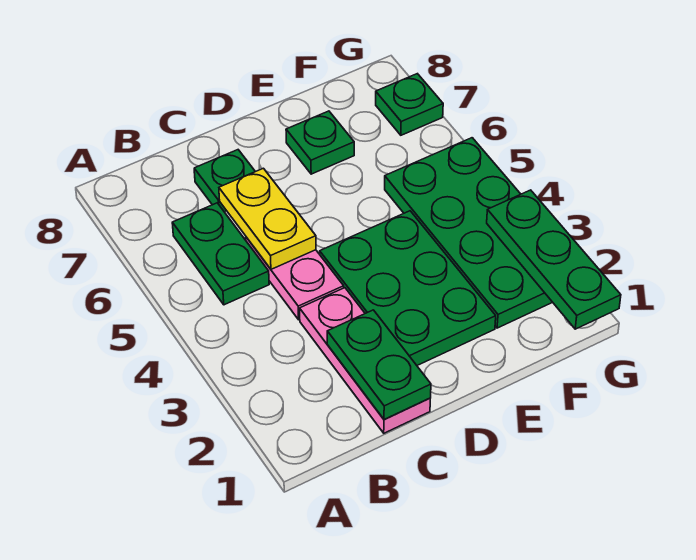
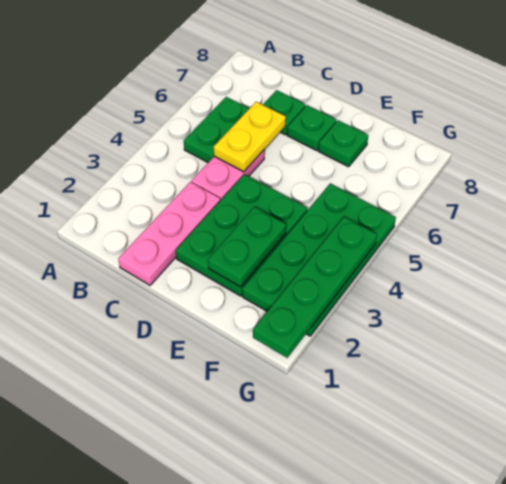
green plate C1:C2 level 2 -> green plate E2:E3 level 2
green plate G1:G3 level 2 -> green plate G1:G4 level 2
green plate G7 level 1 -> green plate D7 level 1

